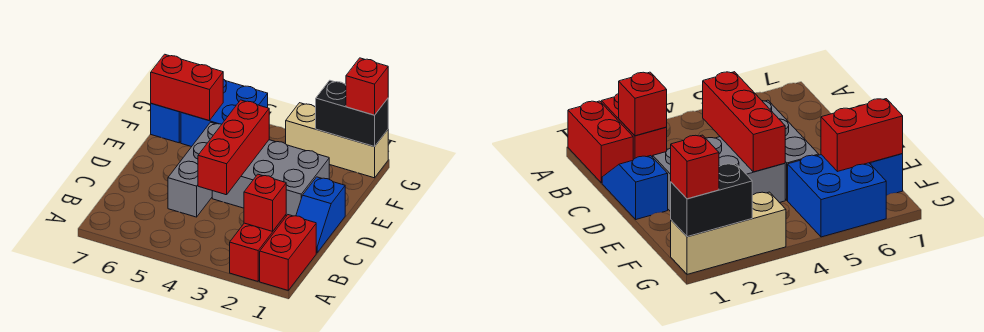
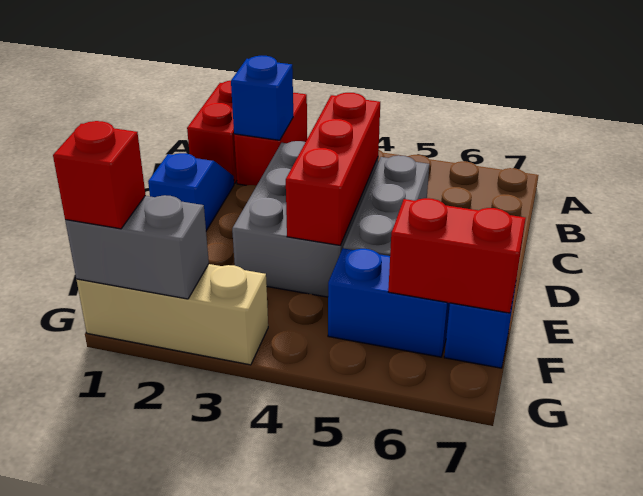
red brick B2 level 2 -> blue brick B2 level 2
grey brick D2:E4 level 1 -> grey brick C3:E4 level 1
blue brick F5:G6 level 1 -> blue brick F5:F6 level 1
black brick G1:G2 level 2 -> grey brick G1:G2 level 2

